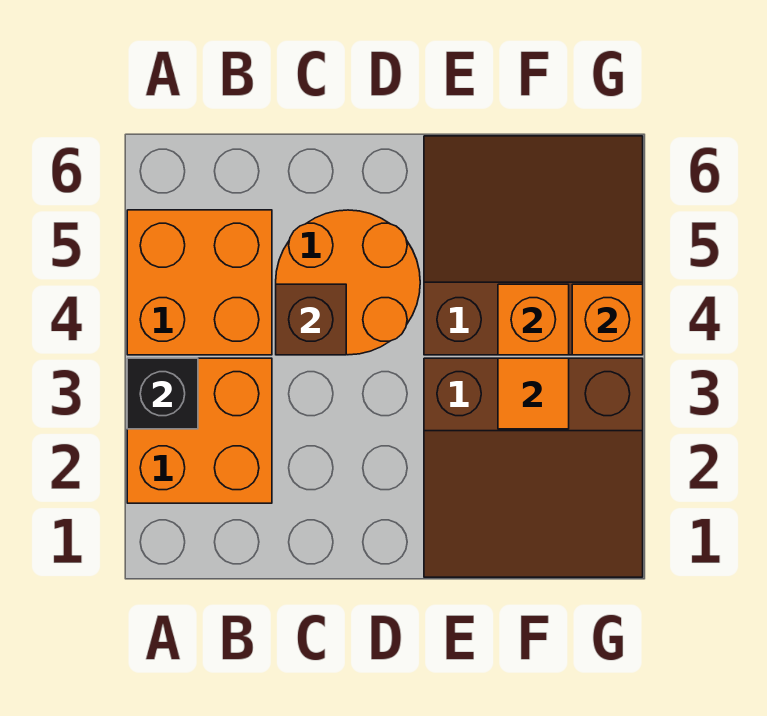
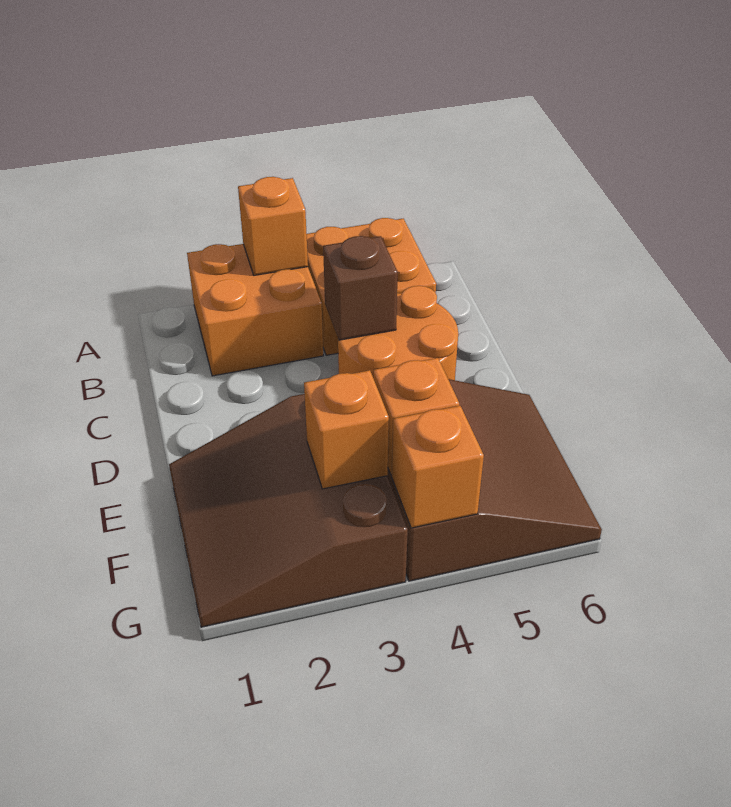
black brick A3 level 2 -> orange brick A3 level 2
orange tile F3 level 2 -> orange brick F3 level 2

